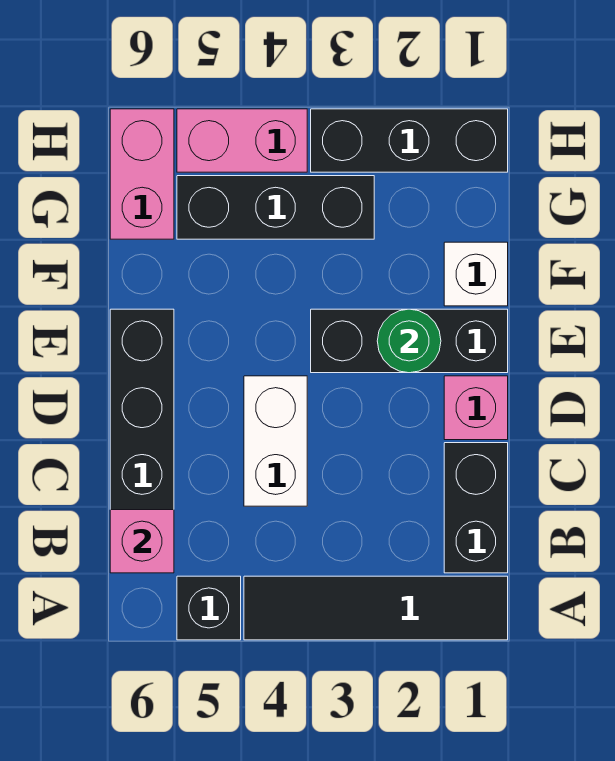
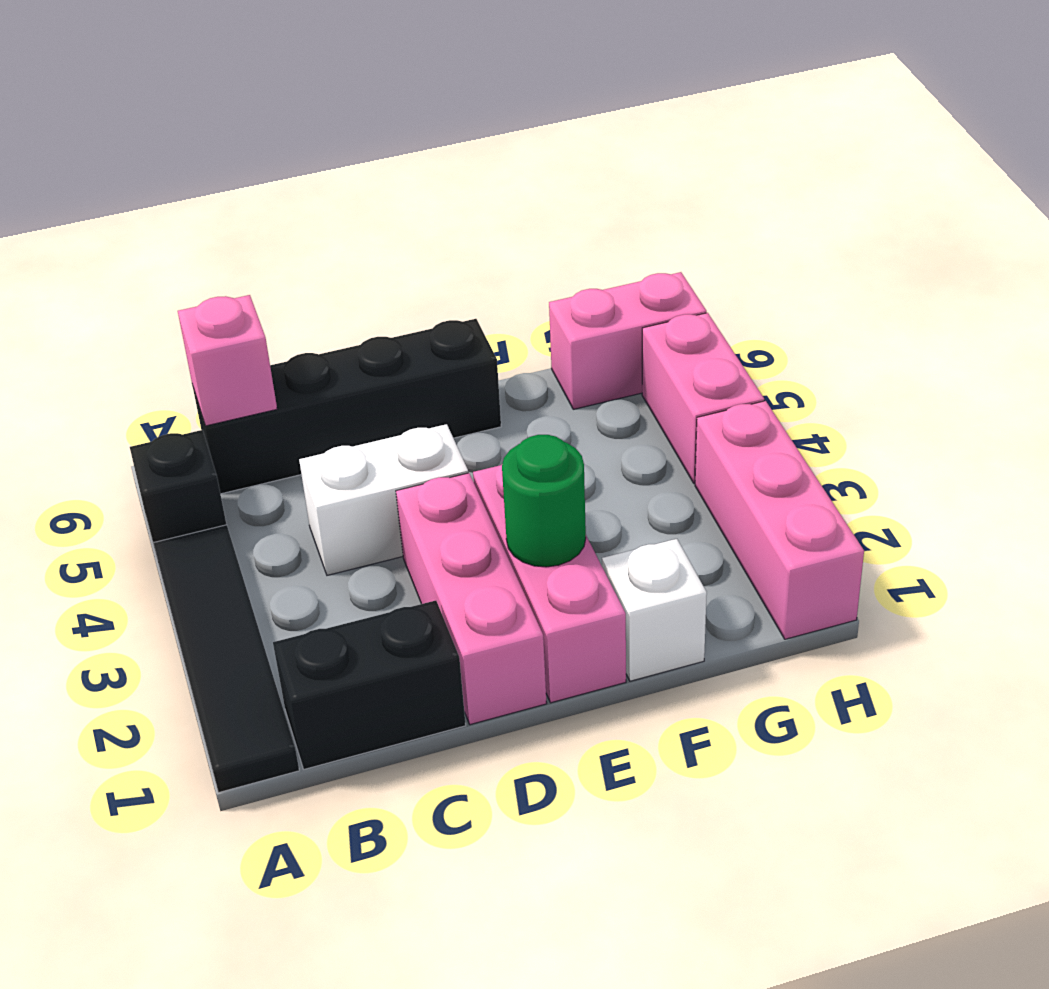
pink brick D1 level 1 -> pink brick D1:D3 level 1
black brick E1:E3 level 1 -> pink brick E1:E3 level 1
black brick G3:G5 level 1 -> none
black brick H1:H3 level 1 -> pink brick H1:H3 level 1

